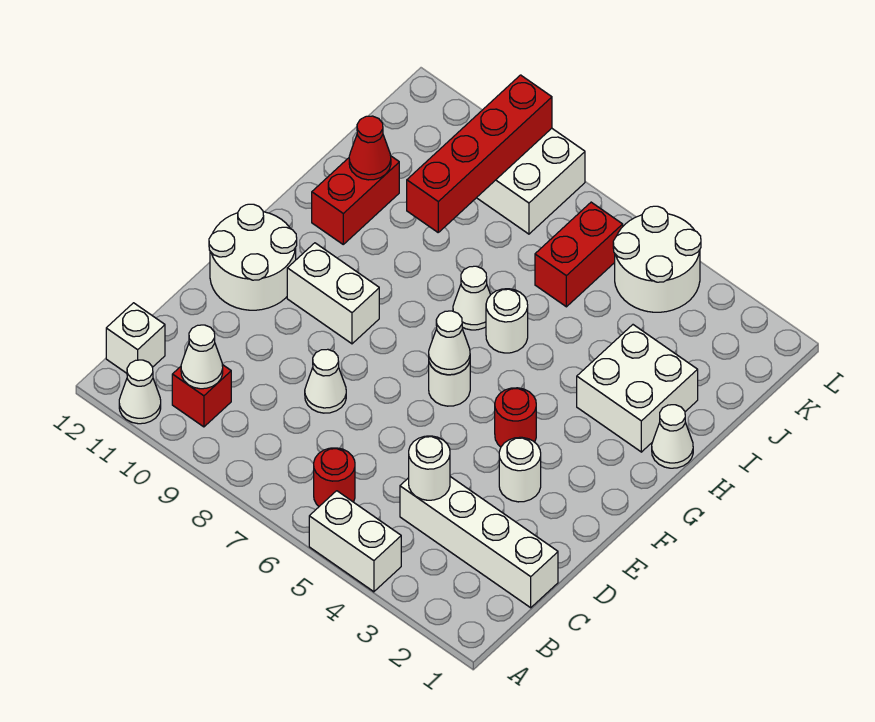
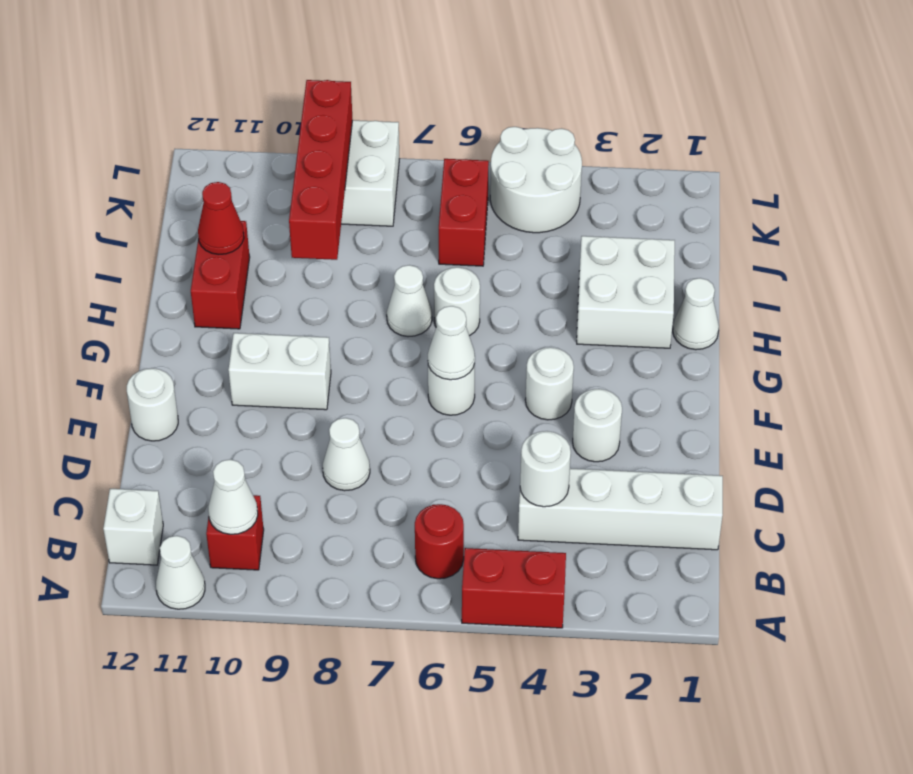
white brick A4:A5 level 1 -> red brick A4:A5 level 1
white round brick E11:F12 level 1 -> white round brick E12 level 1
red round brick F4 level 1 -> white round brick F4 level 1

